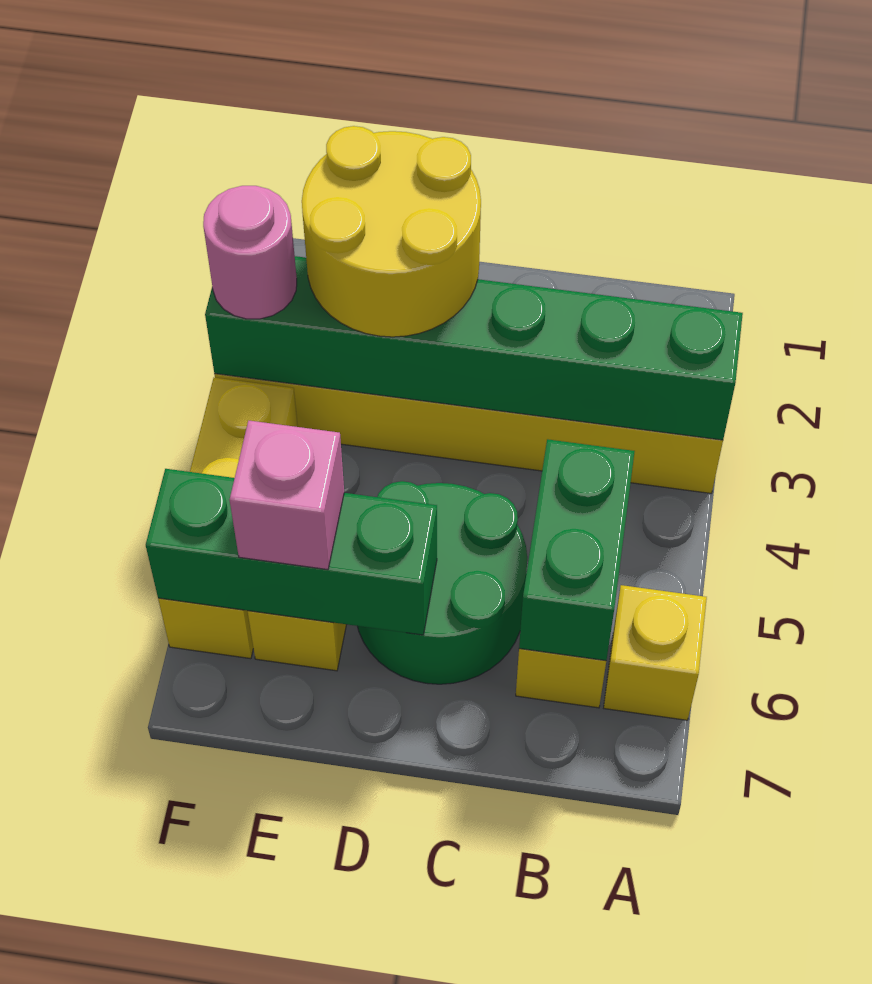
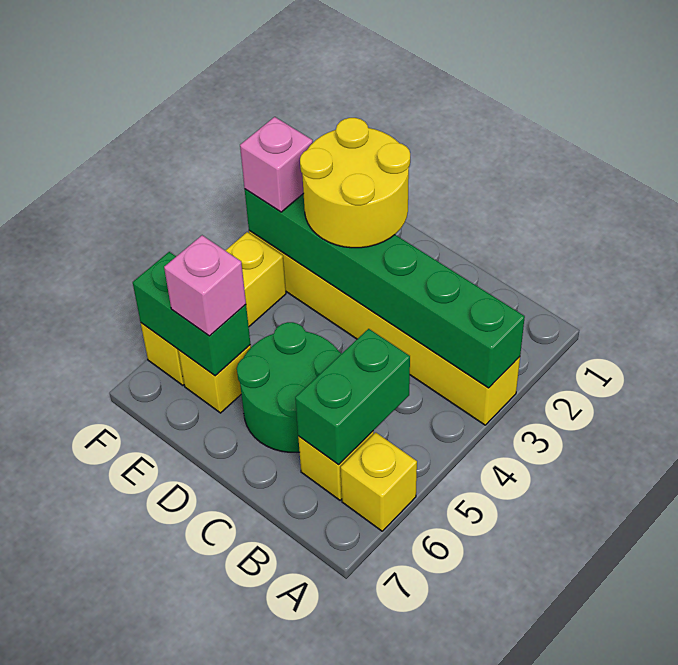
green brick D6:F6 level 2 -> green brick E6:F6 level 2
pink round brick F3 level 3 -> pink brick F3 level 3

